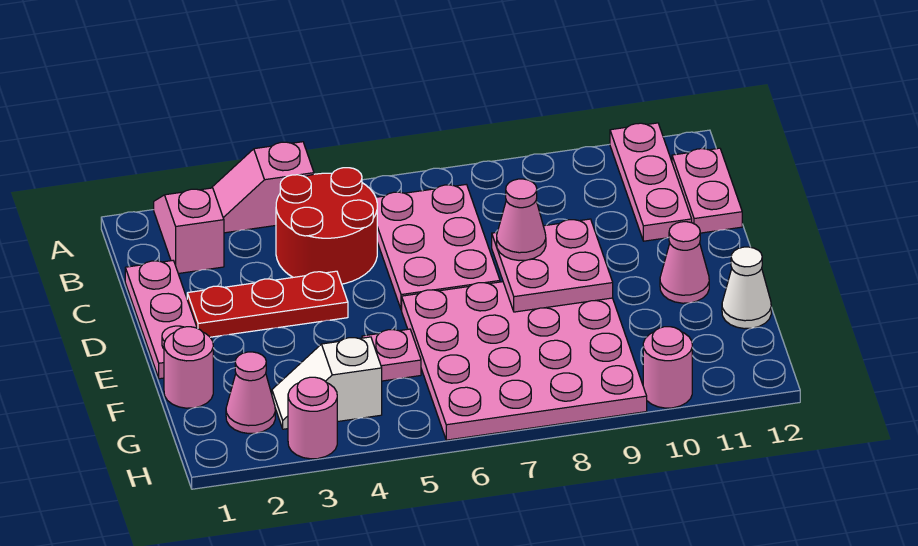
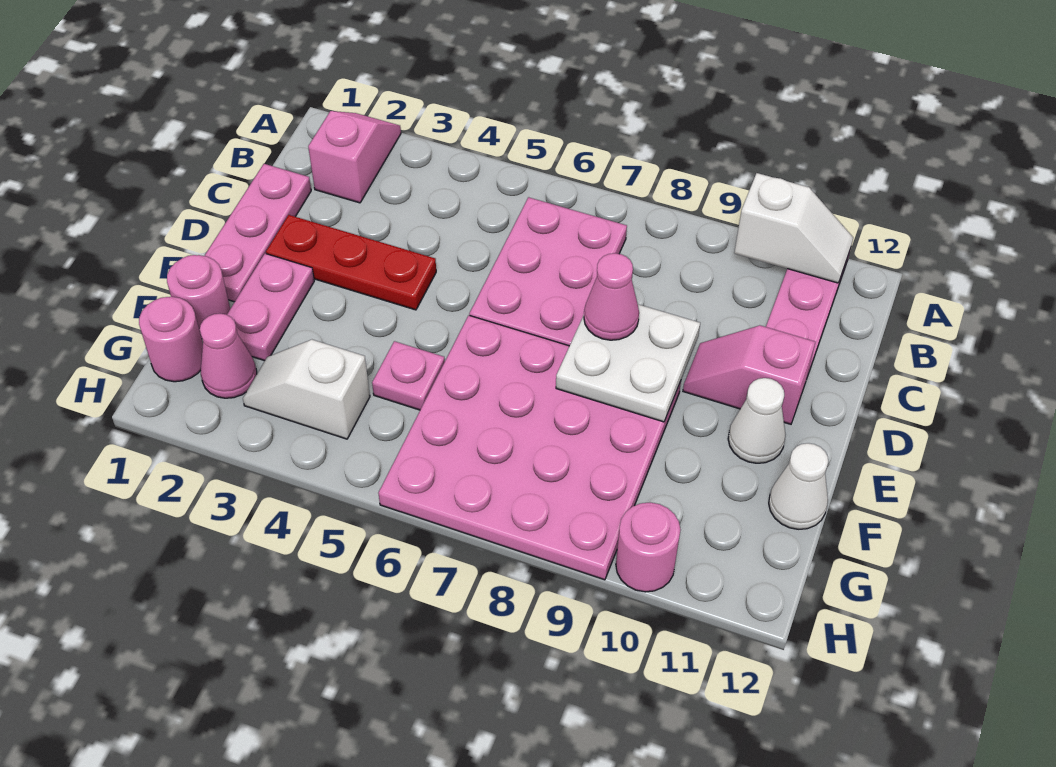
pink slope A3:A4 level 1 top 4 -> pink slope D10:D11 level 1 top 11
none -> white slope A10:A11 level 2 top 10
red round brick B4:C5 level 1 -> none
pink plate B12:C12 level 1 -> pink plate E2:F2 level 1
pink plate D8:E9 level 2 -> white plate D8:E9 level 2
pink cone E11 level 1 -> white cone E11 level 1
pink round brick H3 level 1 -> pink round brick G1 level 1

